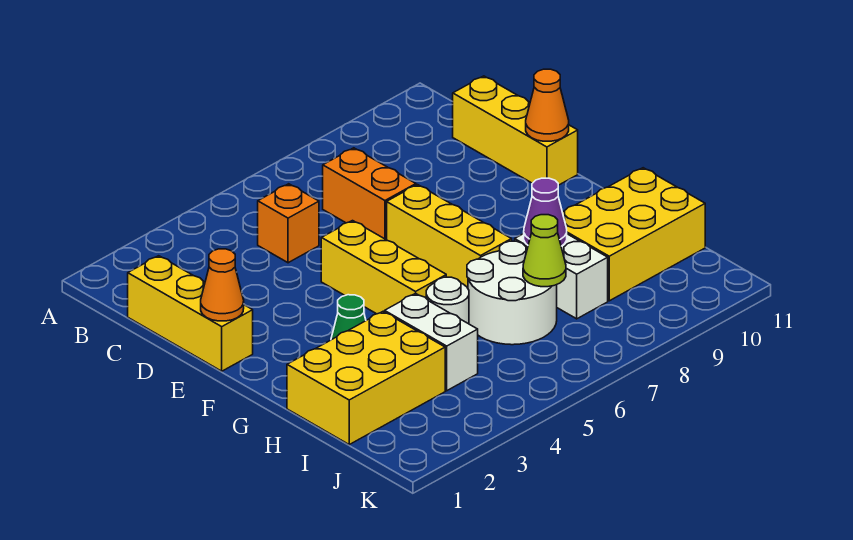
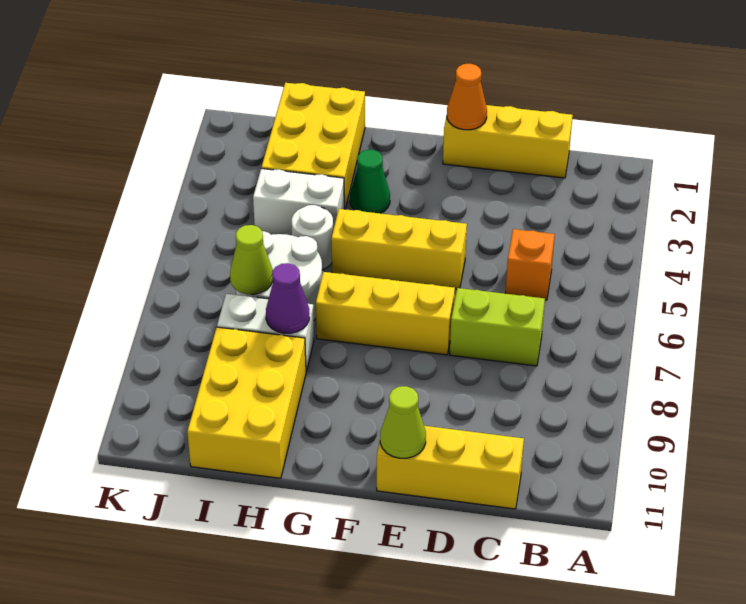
orange brick C7:D7 level 1 -> lime brick C7:D7 level 1
orange cone E11 level 2 -> lime cone E11 level 2

